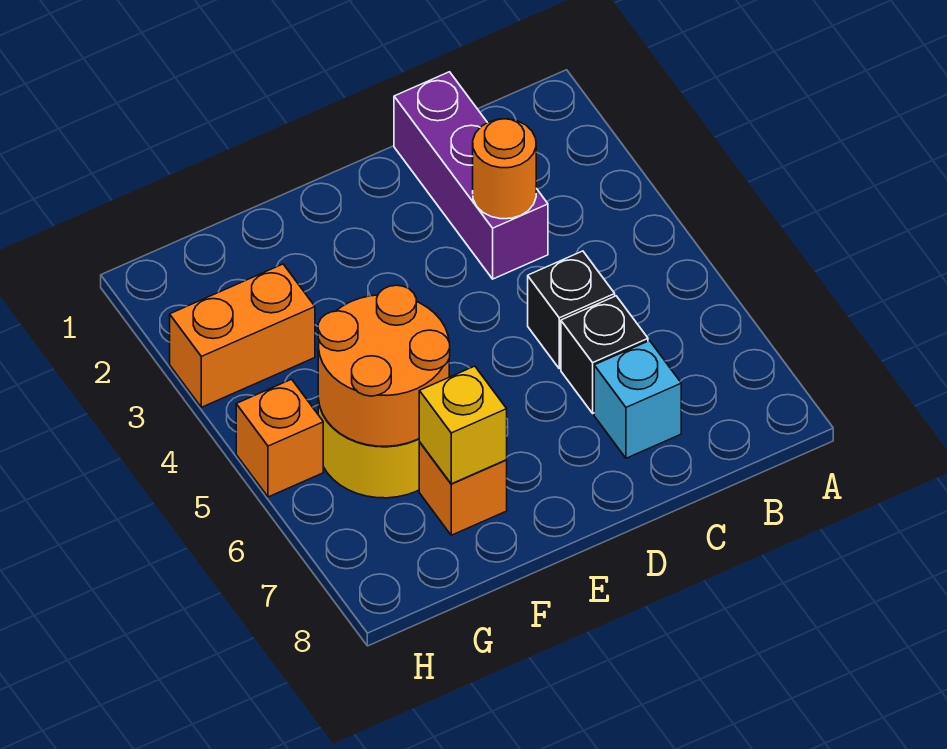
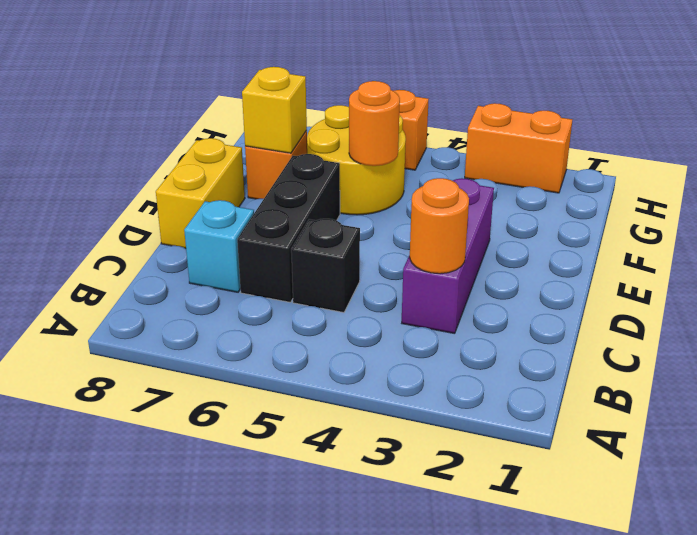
purple brick C1:C3 level 1 -> purple brick C3:E3 level 1
black brick C6 level 1 -> black brick C6:E6 level 1
none -> yellow brick D8:E8 level 1
orange round brick F5:G6 level 2 -> orange round brick F5 level 2
orange brick G3:H3 level 1 -> orange brick H2:H3 level 1

